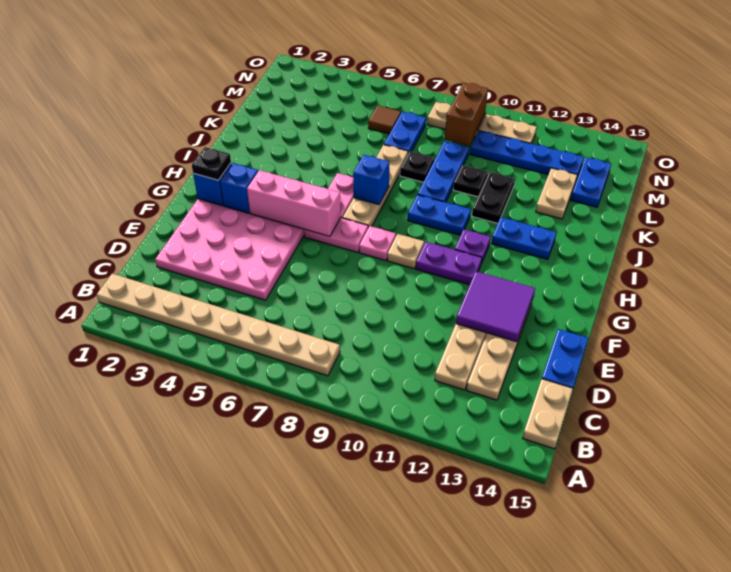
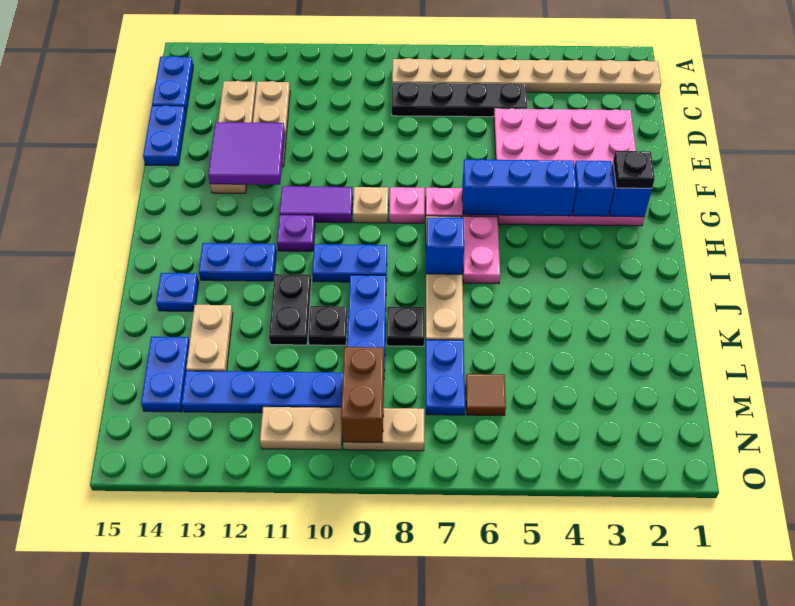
tan plate B15:C15 level 1 -> blue plate B15:C15 level 1
none -> black plate C5:C8 level 1
pink brick G4:G6 level 2 -> blue brick G4:G6 level 2
purple plate G10:G11 level 1 -> purple tile G10:G11 level 1
none -> blue plate J14 level 1

